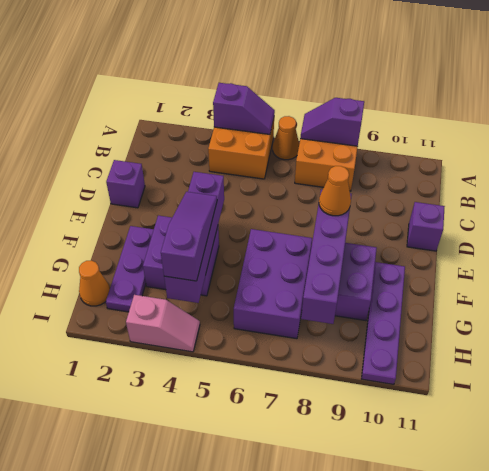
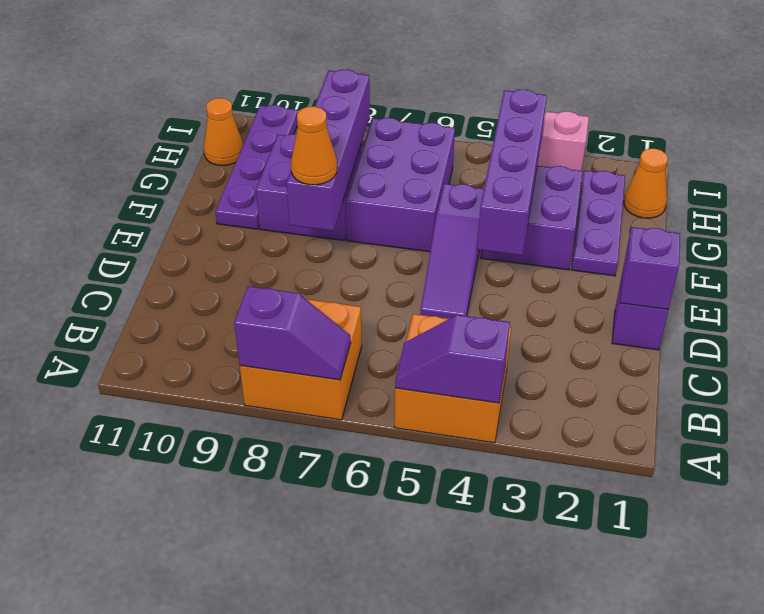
orange cone A6 level 1 -> orange cone H11 level 1
purple brick D11 level 1 -> purple brick D1 level 2
purple slope F4:H4 level 3 top H -> purple slope D5:F5 level 1 top F

